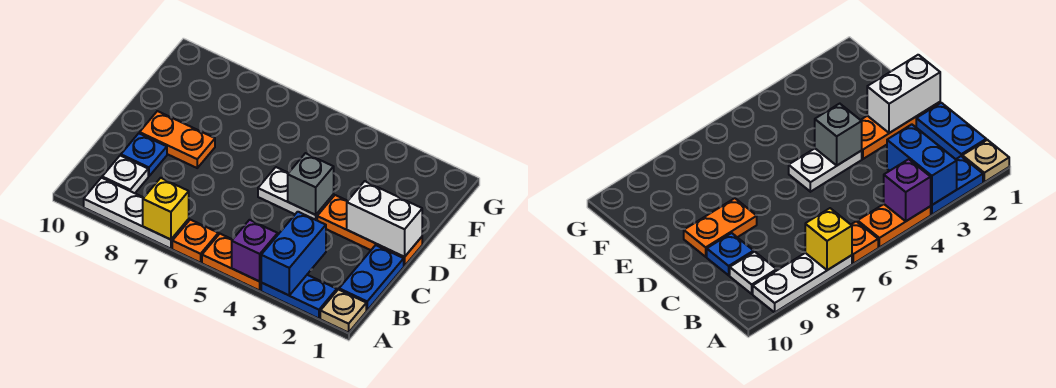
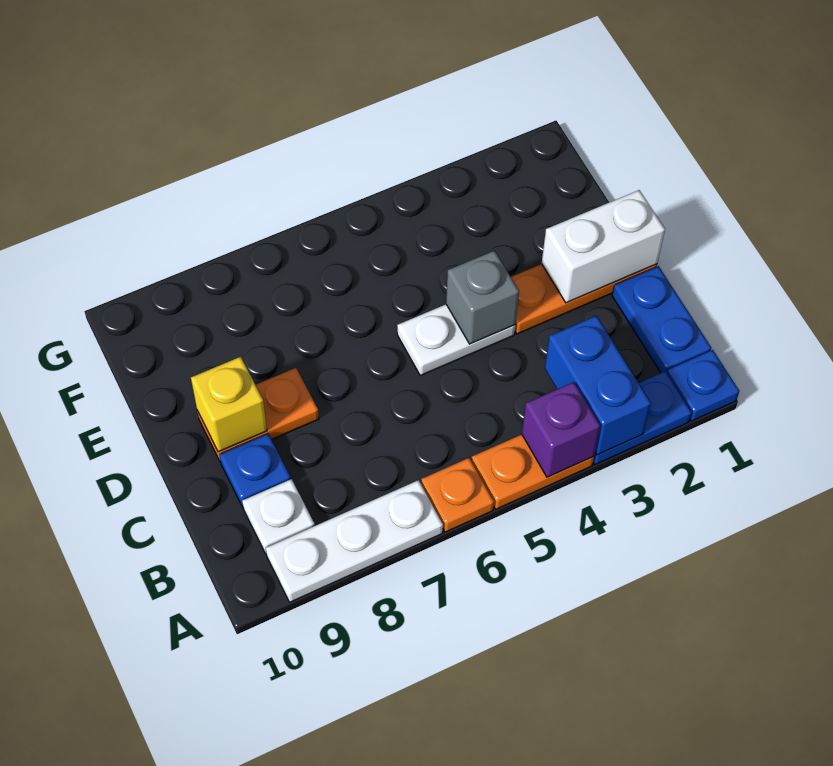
tan plate A1 level 1 -> blue plate A1 level 1
yellow brick A7 level 2 -> yellow brick D9 level 2

